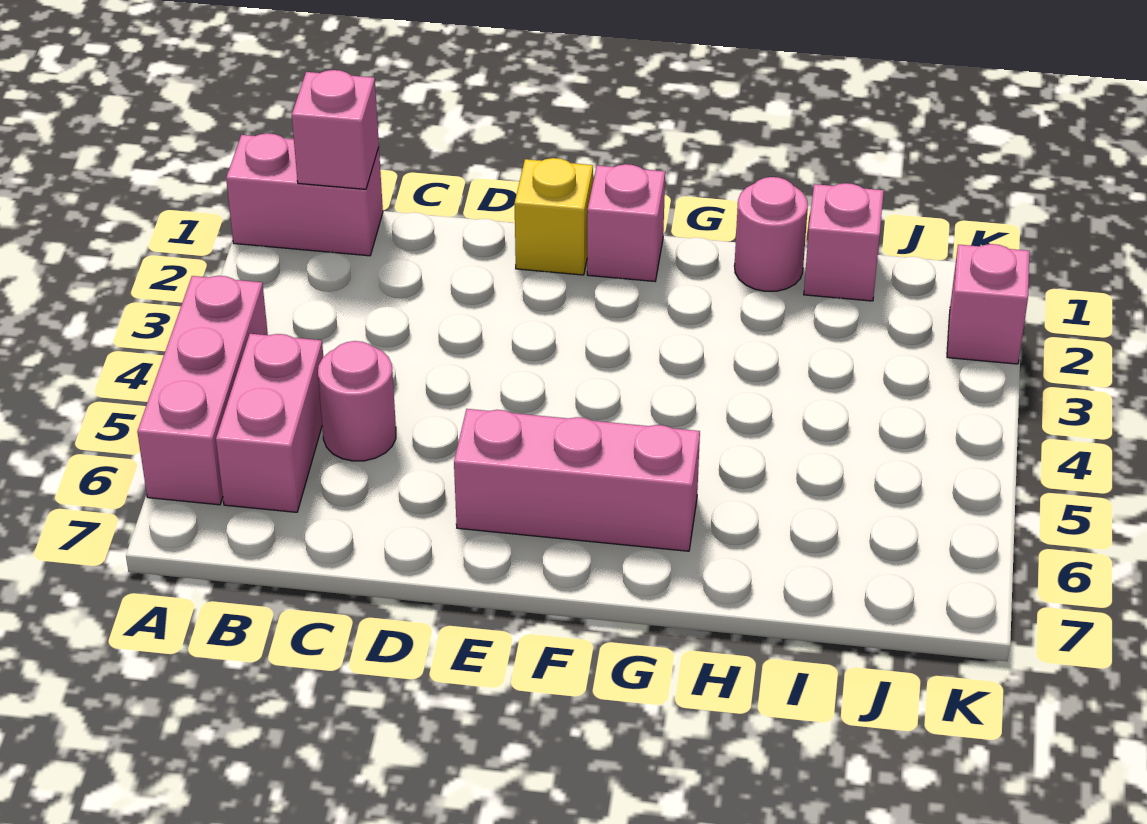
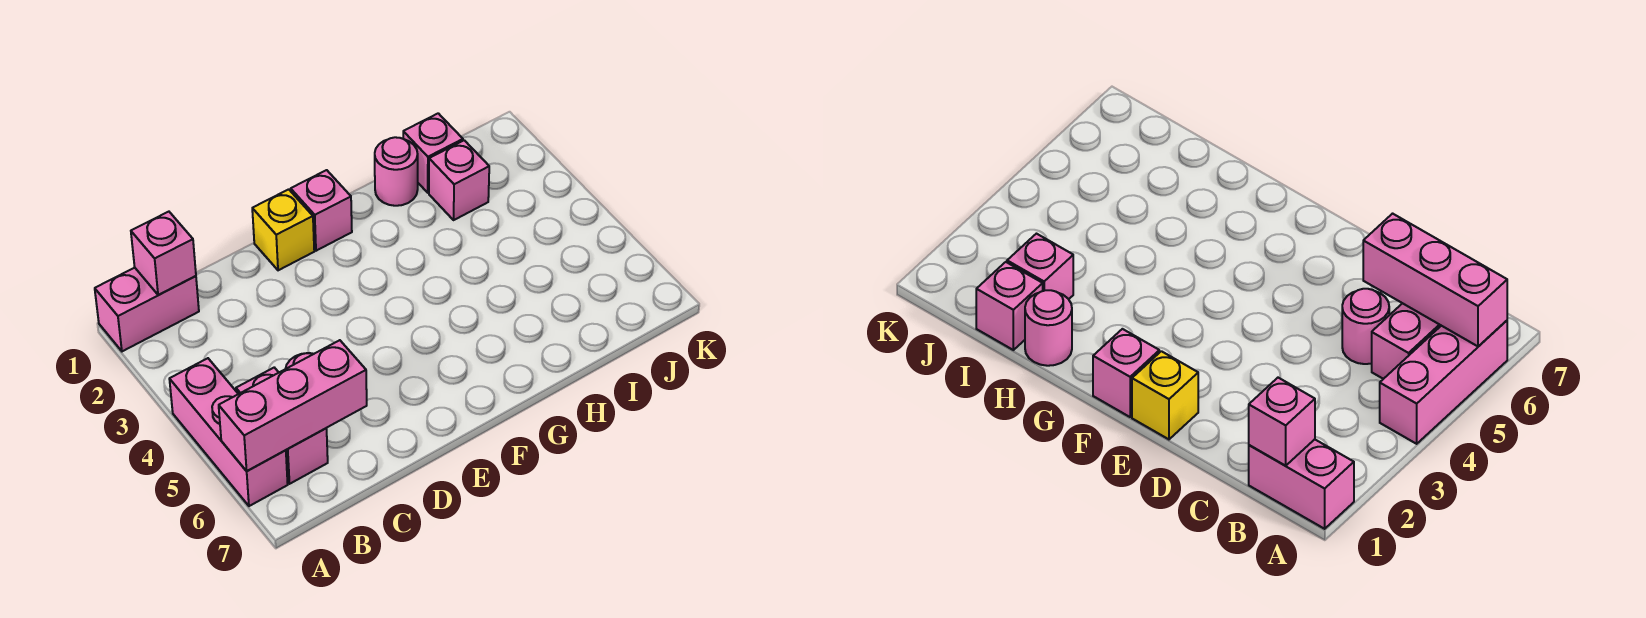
pink brick E6:G6 level 1 -> pink brick A6:C6 level 2
pink brick K2 level 1 -> pink brick I2 level 1

